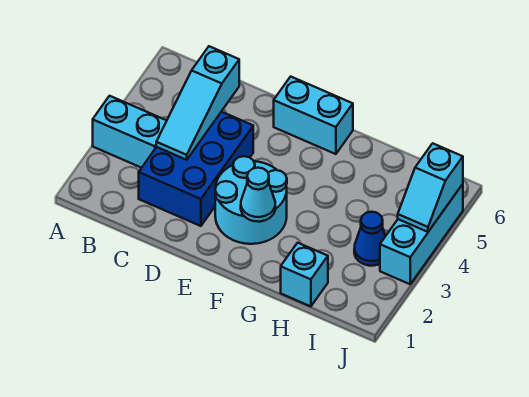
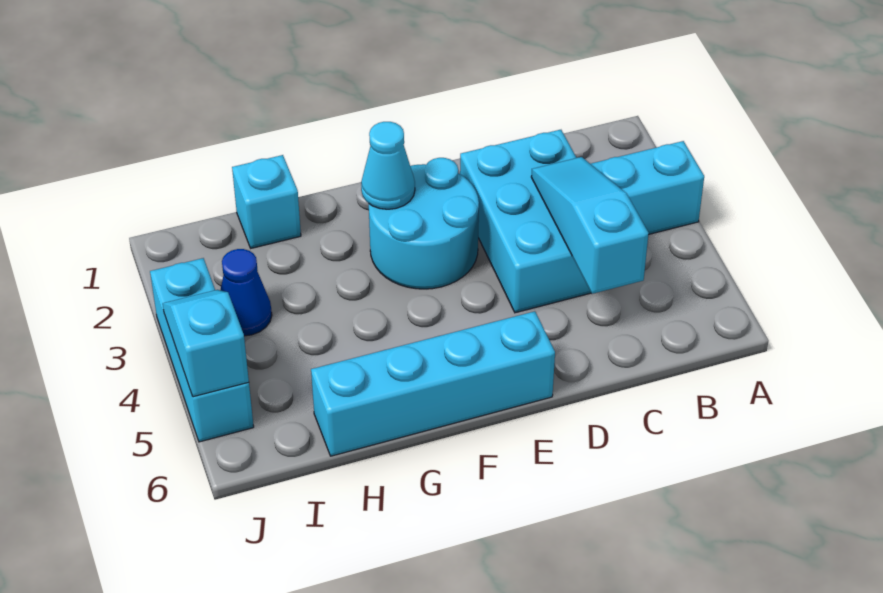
blue brick C2:D4 level 1 -> cyan brick C2:D4 level 1
cyan brick E6:F6 level 1 -> cyan brick E6:H6 level 1

